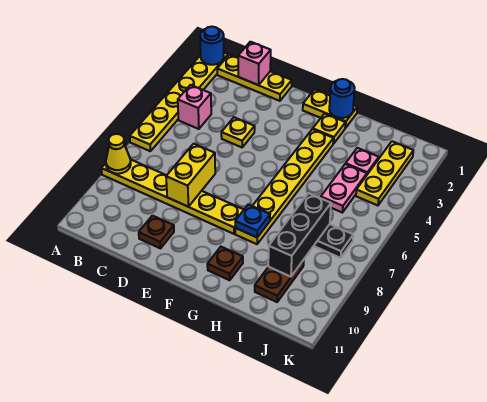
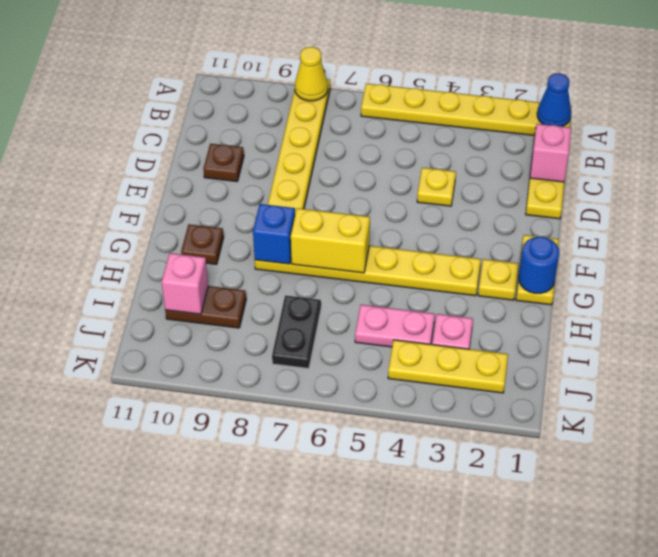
blue round brick A1 level 2 -> blue cone A1 level 2
pink brick B4 level 1 -> pink brick I10 level 2
yellow brick D7:D8 level 2 -> yellow brick G6:G7 level 2
blue plate G8 level 2 -> blue brick G8 level 2
black brick I7:I9 level 2 -> none

